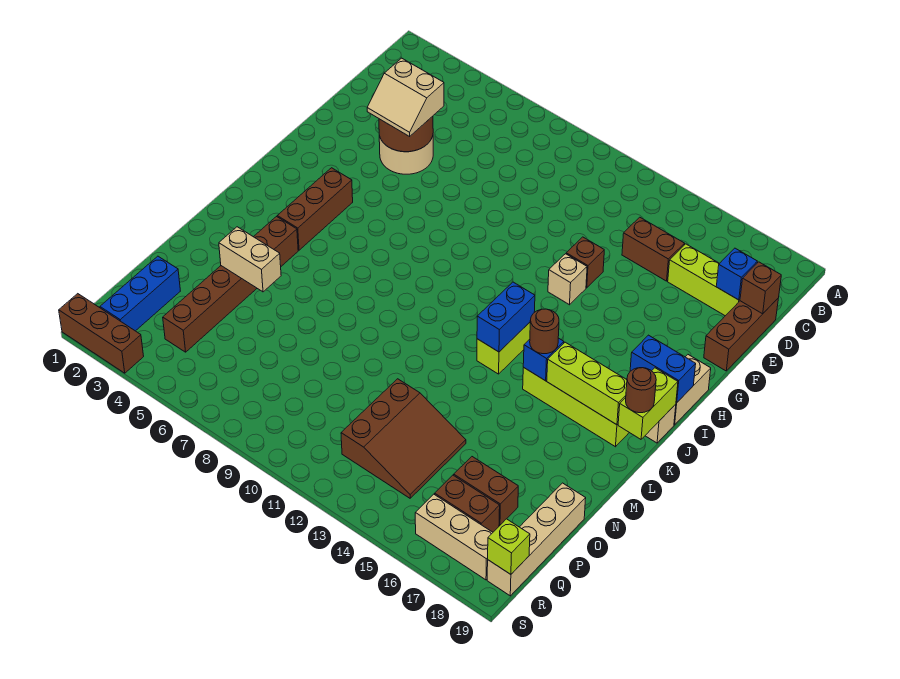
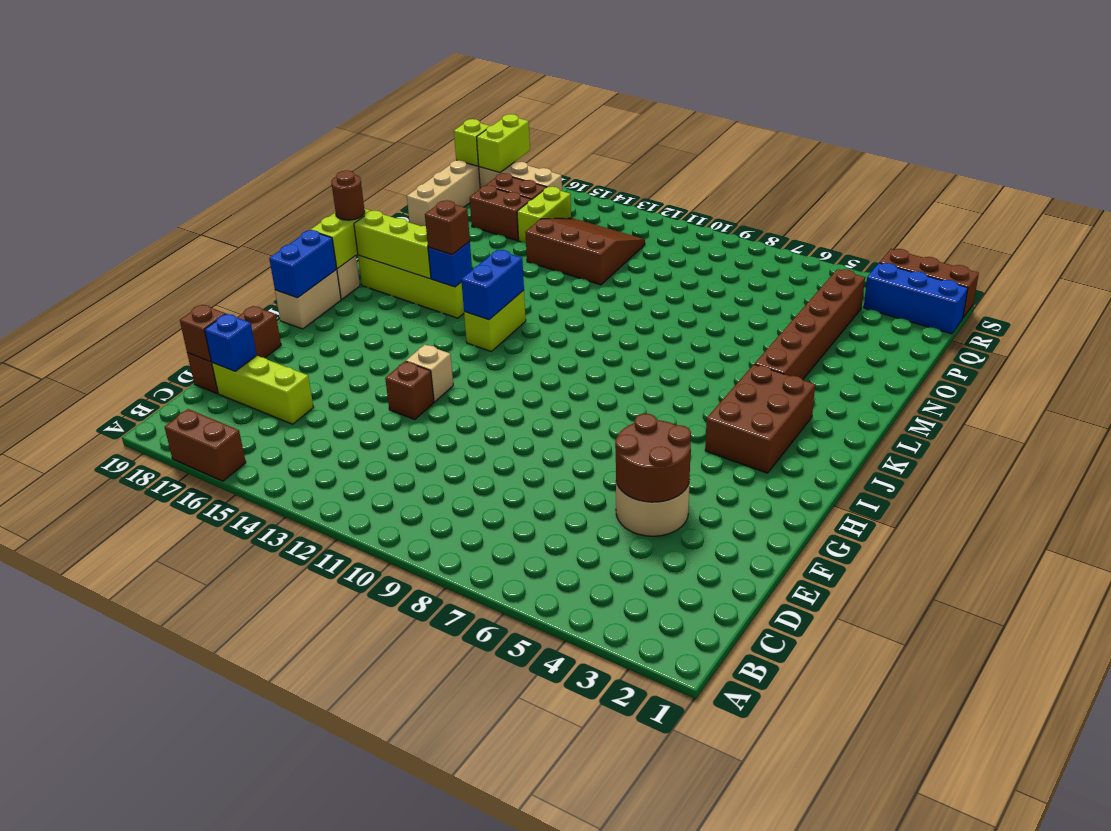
brown brick D14:D15 level 1 -> brown brick A16:A17 level 1
tan slope E4:F5 level 3 top E -> none
brown brick I4:K4 level 1 -> brown brick I3:K4 level 1
blue brick I18:I19 level 2 -> blue brick H19:I19 level 2
brown round brick K15 level 3 -> brown brick K15 level 3
tan brick N4:N5 level 2 -> none
brown slope O12:Q14 level 1 top 12 -> brown slope O12:Q14 level 1 top O
blue brick P2:R2 level 1 -> blue brick R1:R3 level 1
none -> lime brick P15:Q15 level 1
none -> lime brick R18:S18 level 2

